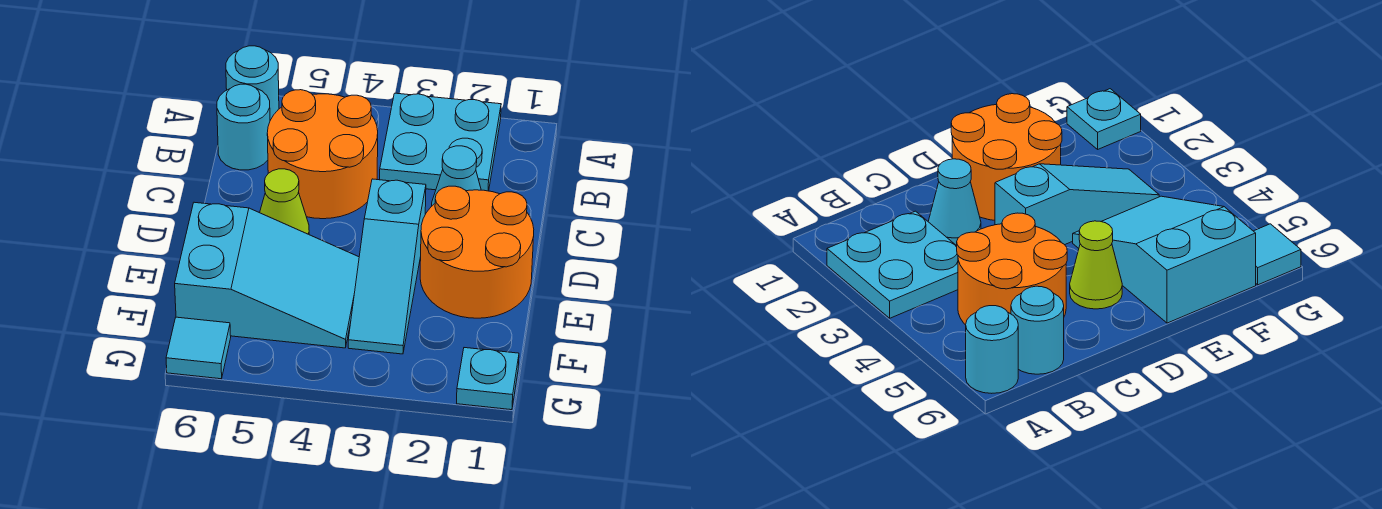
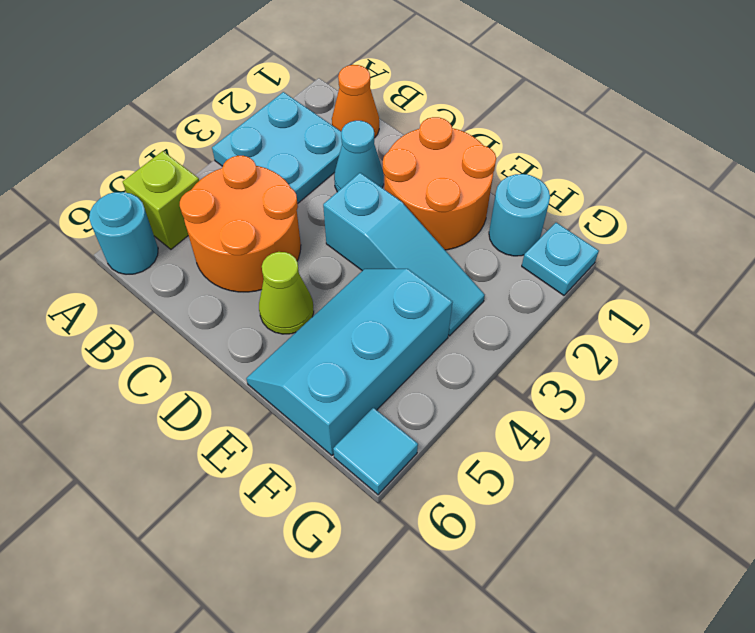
none -> lime brick A5 level 1
none -> orange cone B1 level 1
cyan round brick B6 level 1 -> cyan round brick F1 level 1
cyan slope E4:F6 level 1 top 6 -> cyan slope E4:F6 level 1 top F

